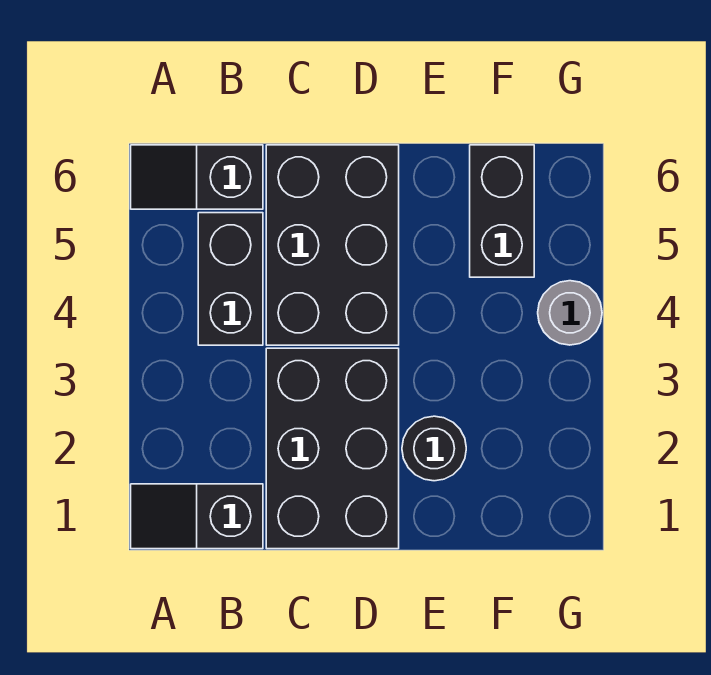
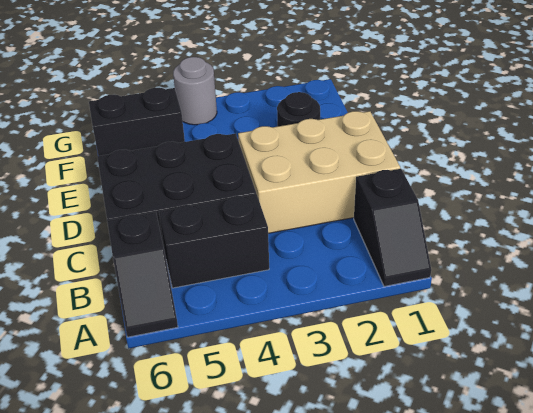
black brick C1:D3 level 1 -> tan brick C1:D3 level 1

